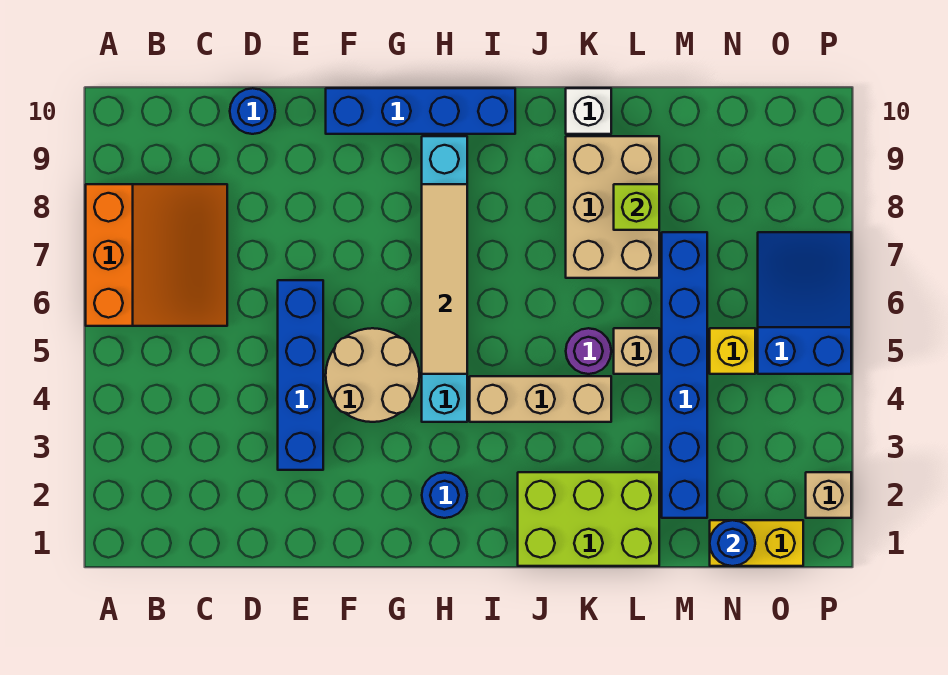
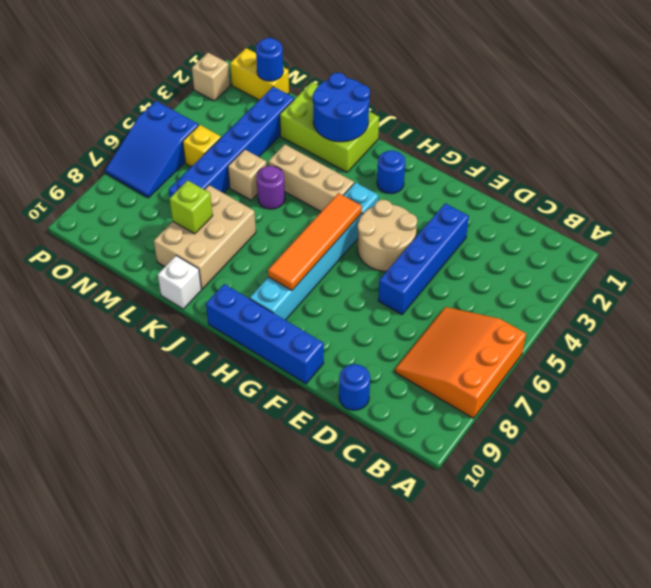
tan tile H5:H8 level 2 -> orange tile H5:H8 level 2
none -> blue round brick J1:K2 level 2

